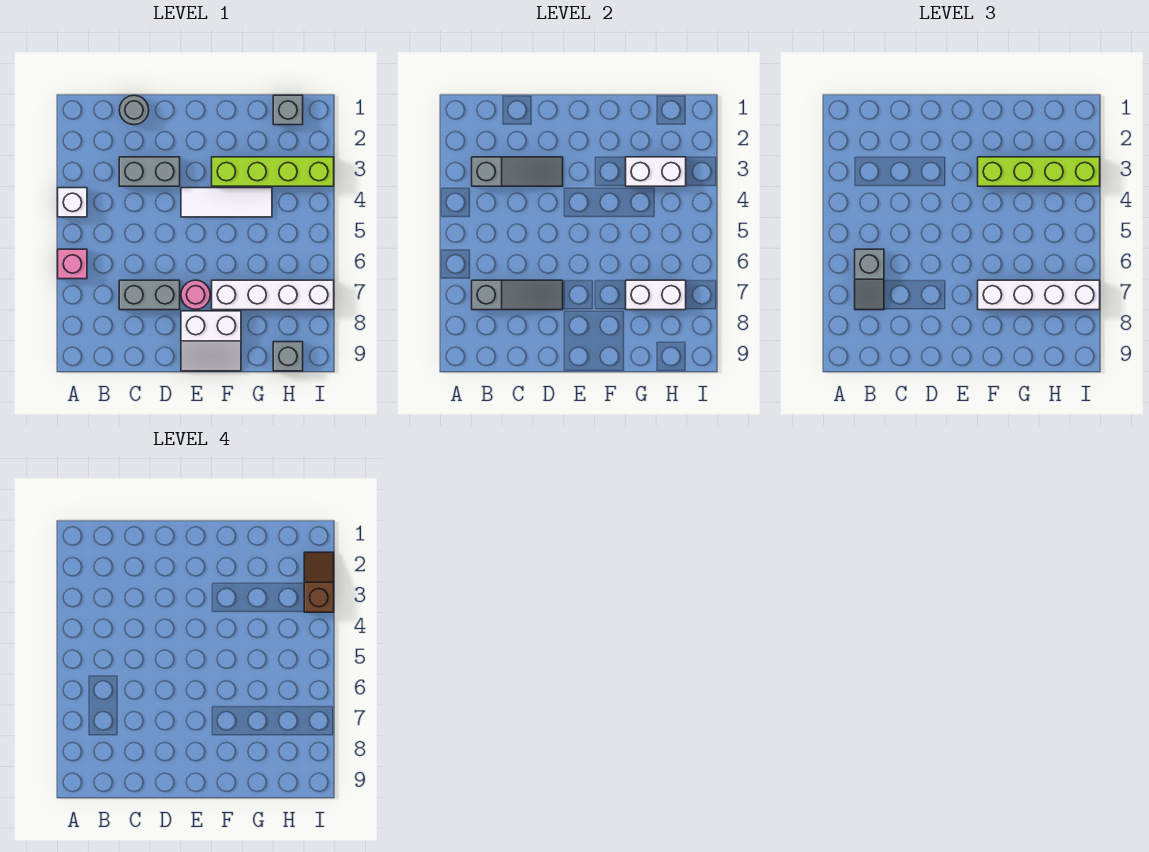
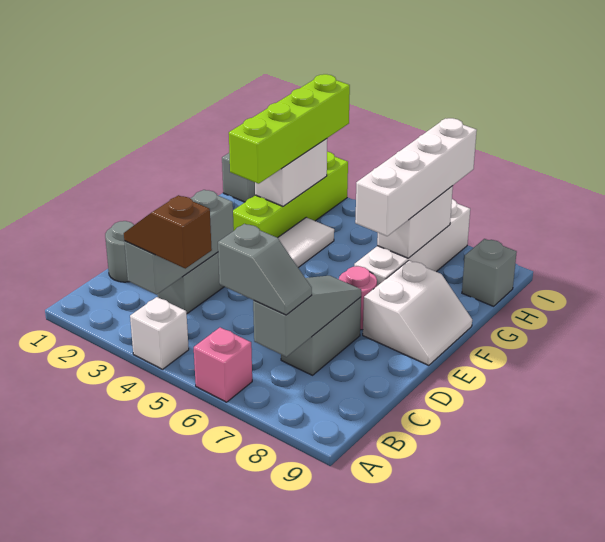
grey slope B3:D3 level 2 top B -> grey brick B3:D3 level 2
brown slope I2:I3 level 4 top 3 -> brown slope B3:B4 level 3 top 4

